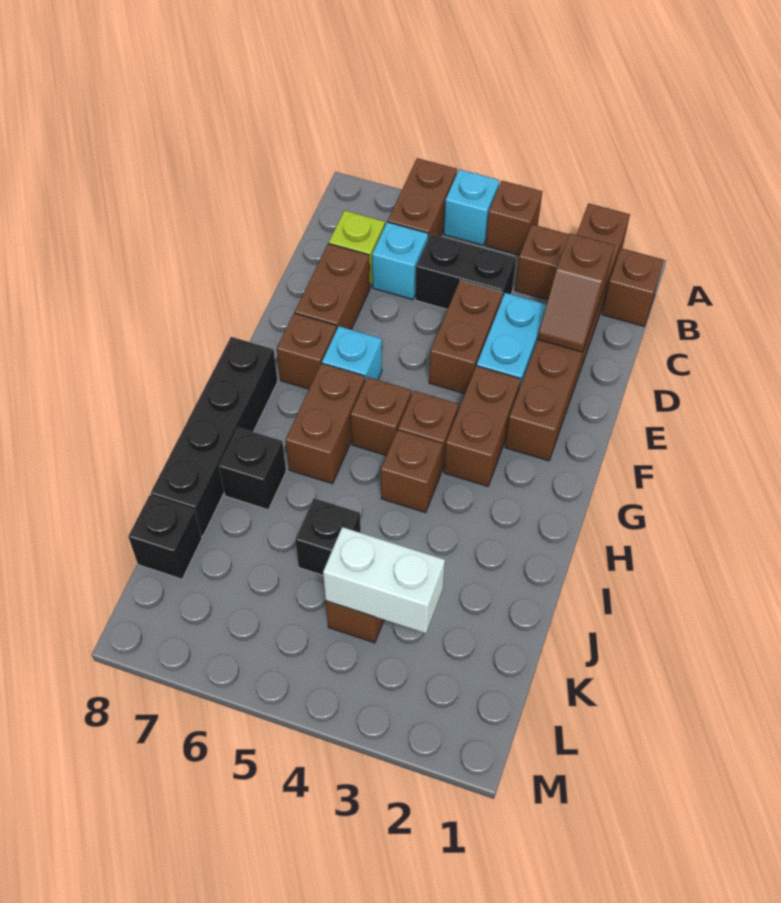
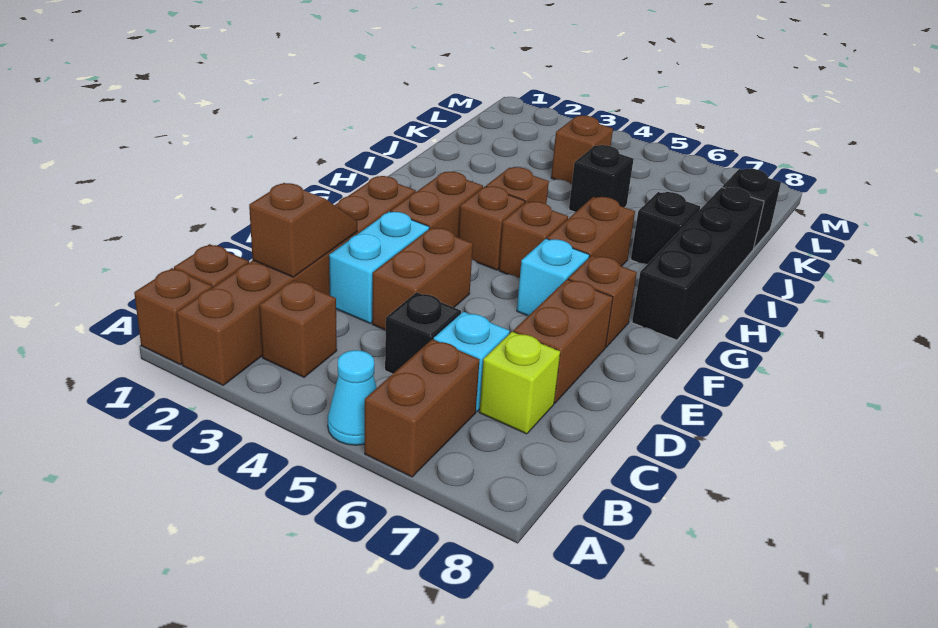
brown brick A4 level 1 -> brown brick A1 level 1
cyan brick A5 level 1 -> cyan cone A5 level 1
black brick C4:C5 level 1 -> black brick C5 level 1
white brick K3:K4 level 2 -> none

